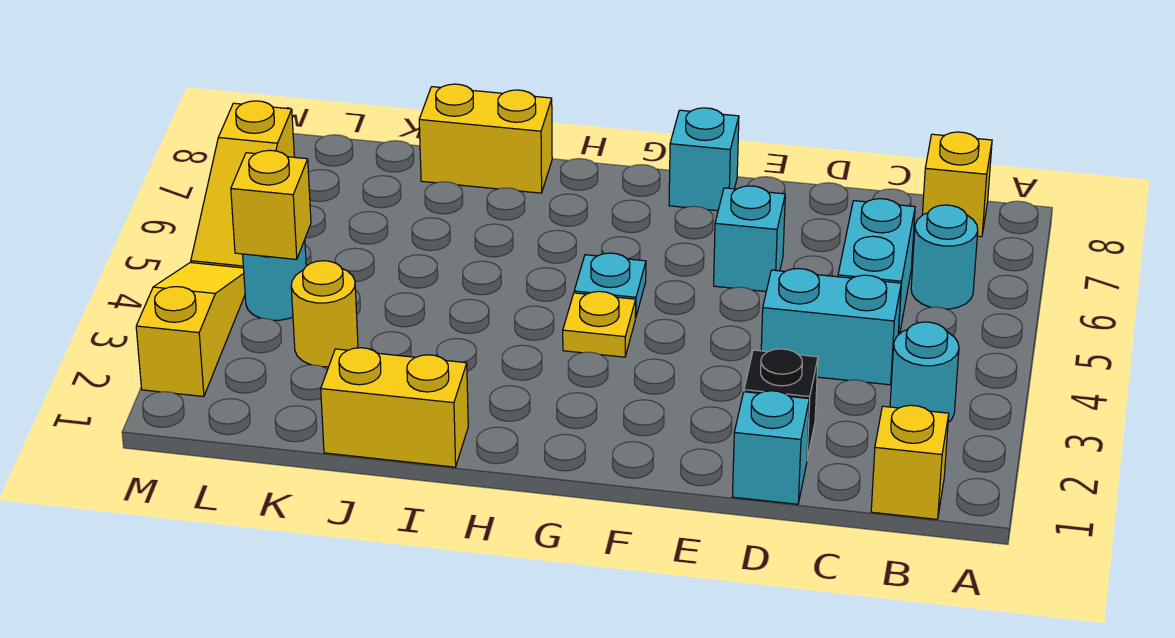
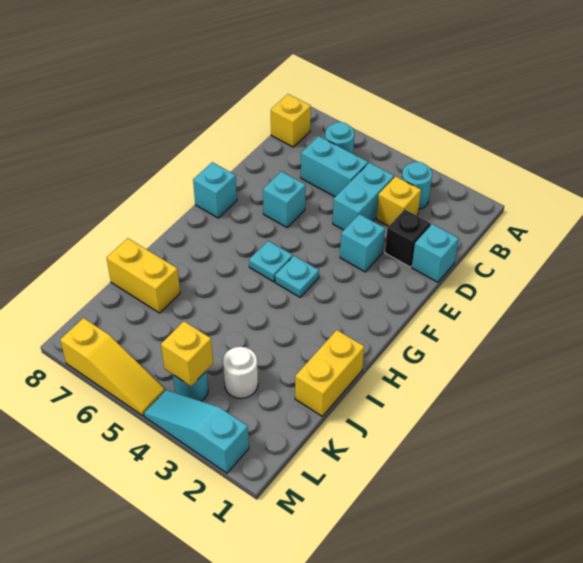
yellow brick B1 level 1 -> yellow brick C3 level 1
none -> cyan brick E3 level 1
yellow plate G4 level 1 -> cyan plate G4 level 1
yellow brick I8:J8 level 1 -> yellow brick J7:J8 level 1
yellow round brick K3 level 1 -> white round brick K3 level 1
yellow slope M2:M4 level 1 top 2 -> cyan slope M2:M4 level 1 top 2

